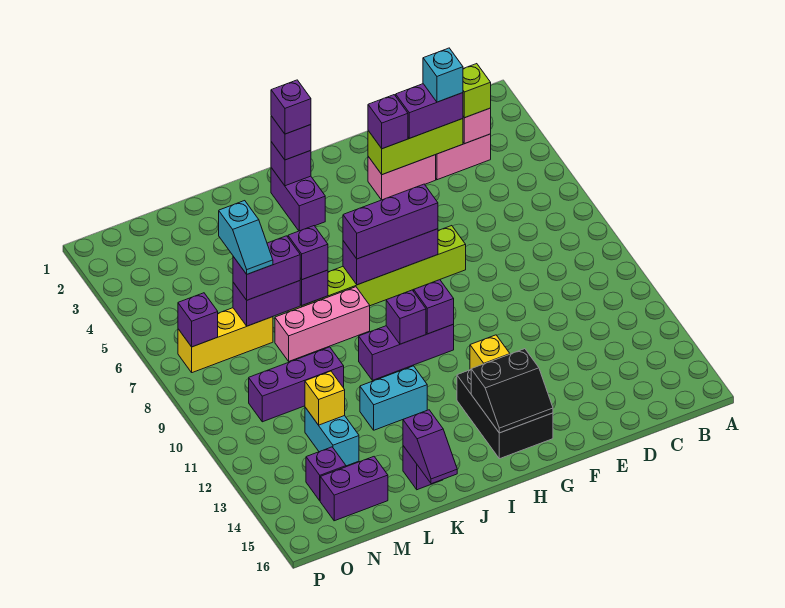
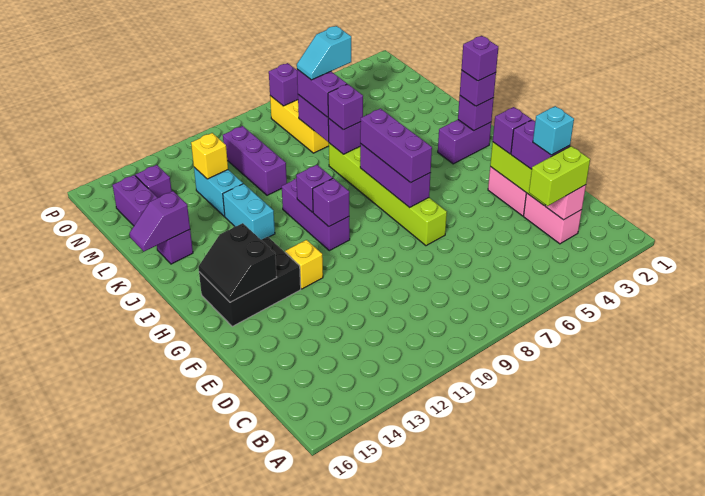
lime brick C3 level 3 -> lime brick C3:C4 level 3
pink brick J8:L8 level 1 -> none
cyan brick M12:M13 level 1 -> cyan brick L12:M12 level 1

